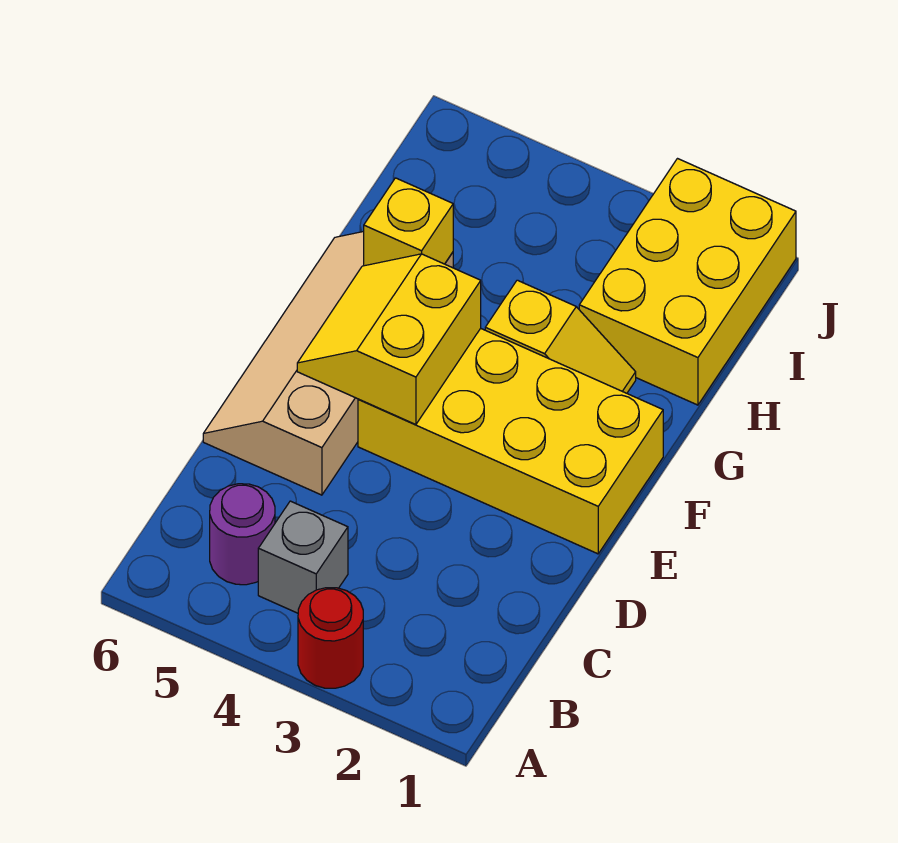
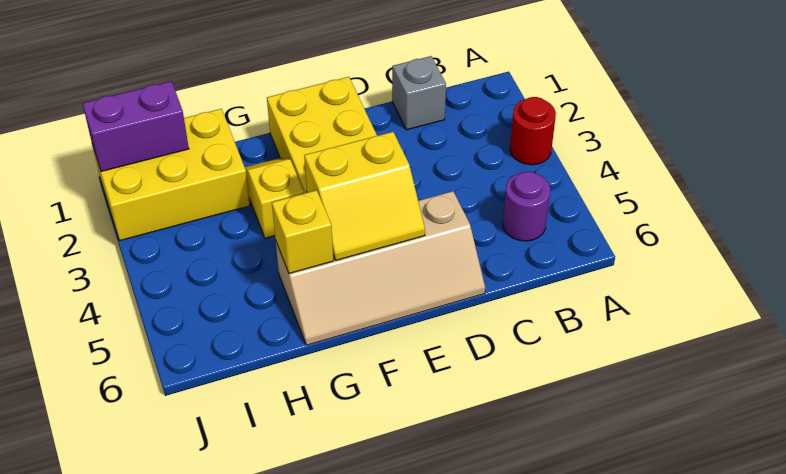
grey brick B4 level 1 -> grey brick C1 level 1
none -> purple brick I1:J1 level 2

